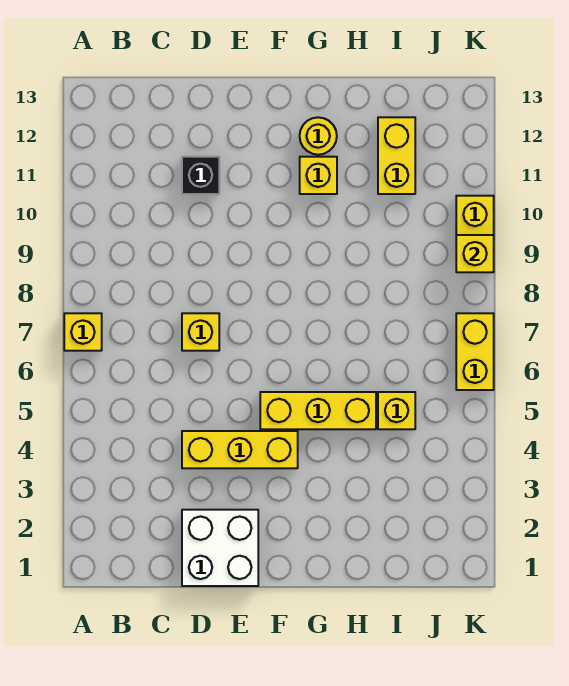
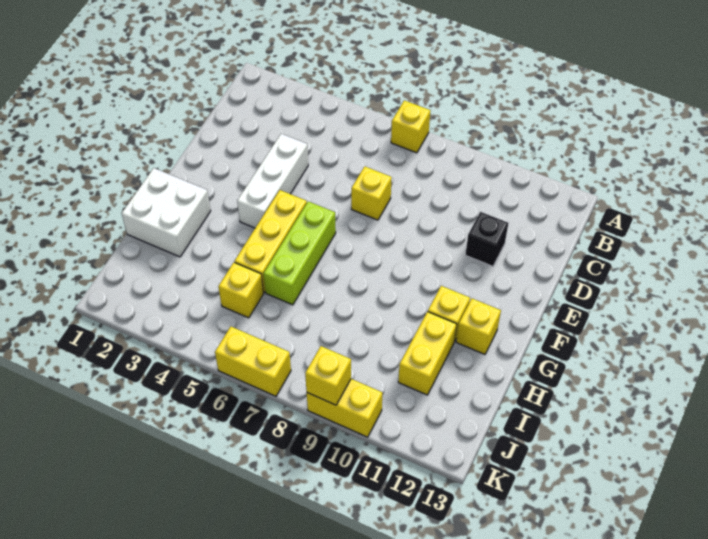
white brick D1:E2 level 1 -> white brick G1:H2 level 1
yellow brick D4:F4 level 1 -> white brick D4:F4 level 1
none -> lime brick F6:H6 level 1
yellow round brick G12 level 1 -> yellow brick G12 level 1
yellow brick I11:I12 level 1 -> yellow brick H11:I11 level 1

